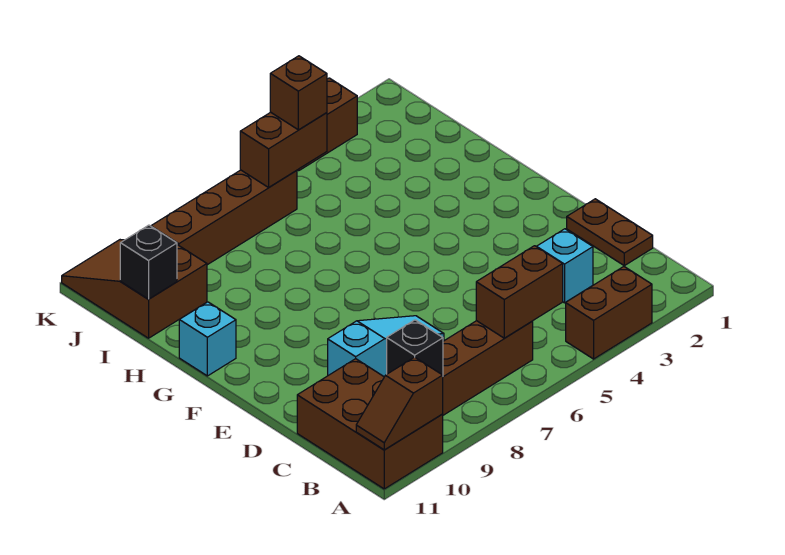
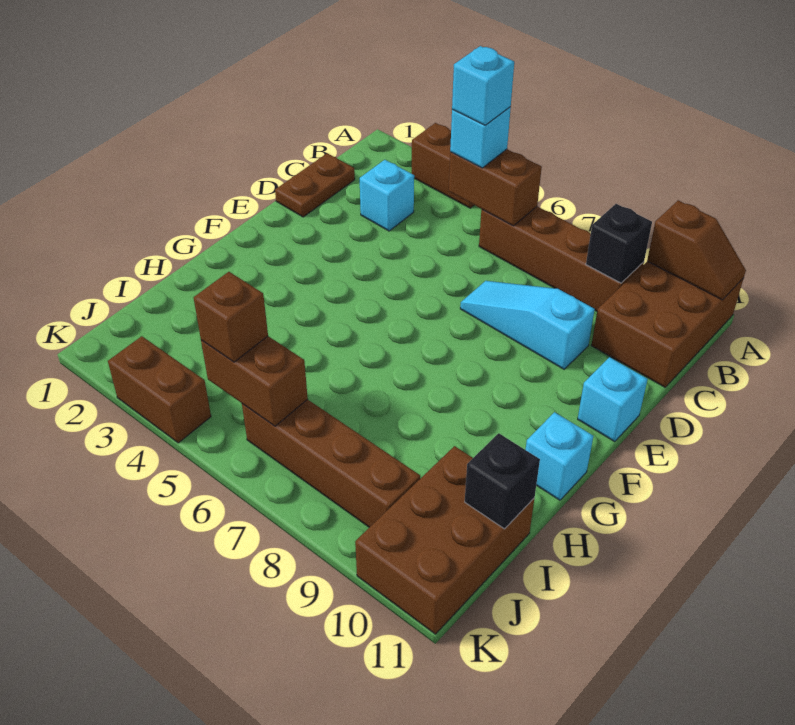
none -> cyan brick B5 level 3
none -> cyan brick B5 level 4
none -> cyan brick E11 level 1
brown slope I10:K11 level 1 top I -> brown brick I10:K11 level 1

